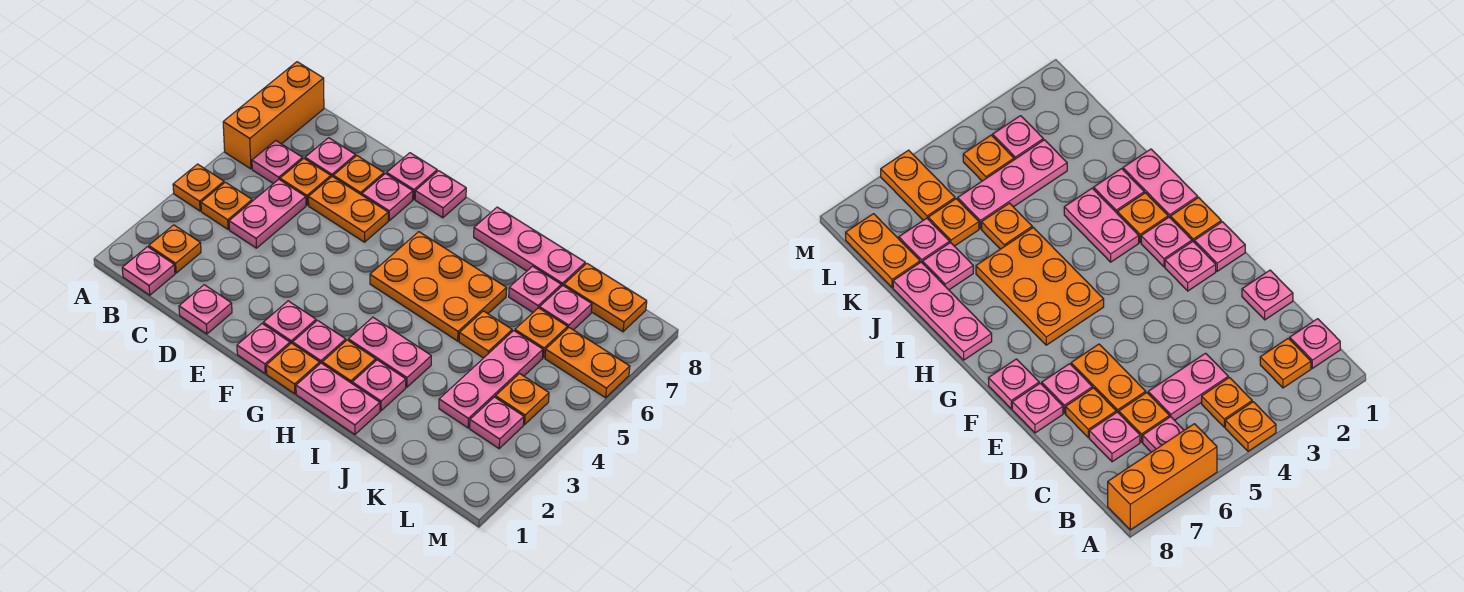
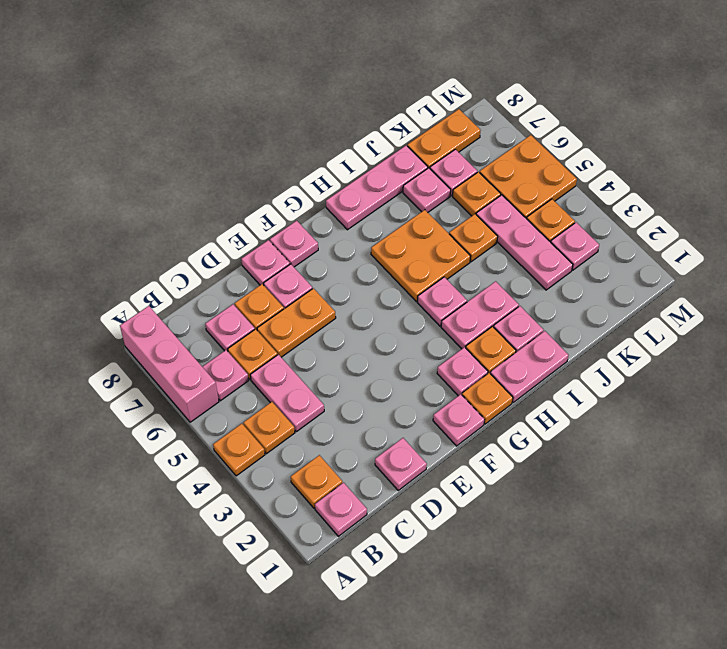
orange brick A6:A8 level 1 -> pink brick A6:A8 level 1
pink plate F2 level 1 -> pink plate H4 level 1
orange plate G5:I6 level 1 -> orange plate H5:I6 level 1
orange plate L6:M6 level 1 -> orange plate L5:M6 level 1

